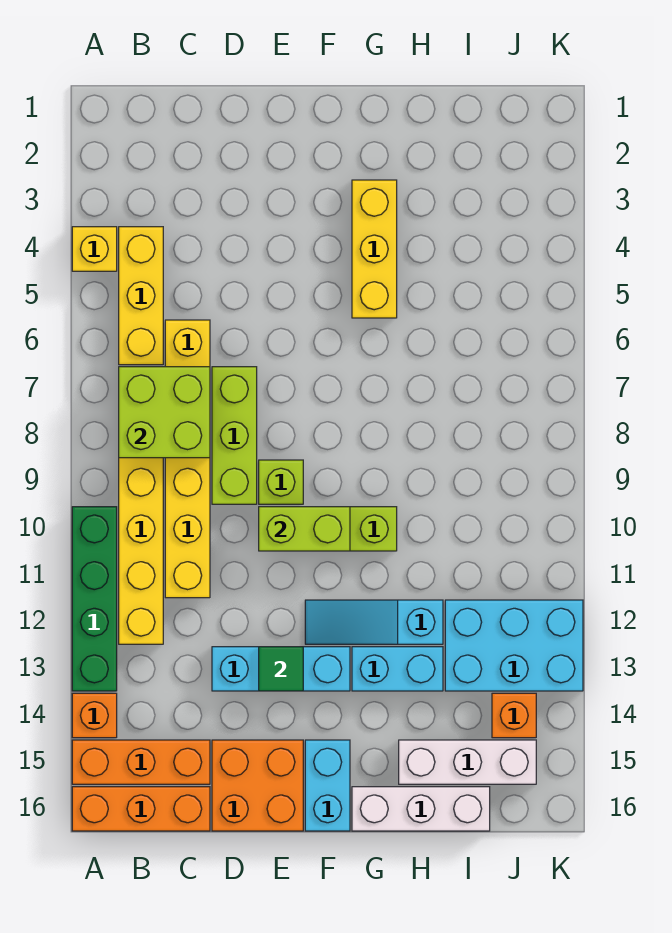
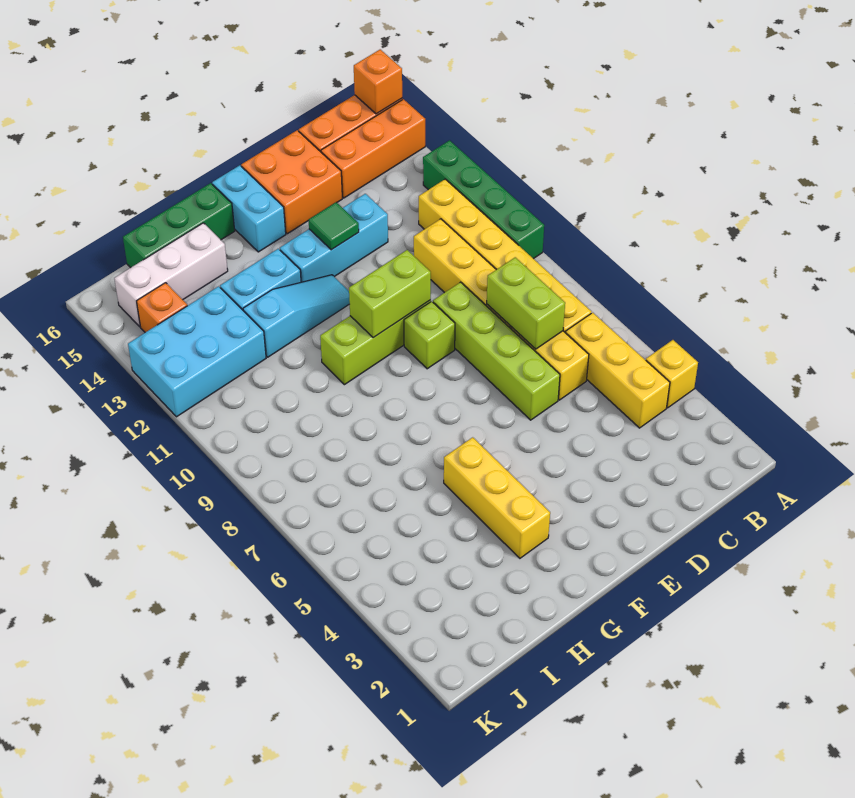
orange brick A14 level 1 -> orange brick A16 level 2
lime brick B7:C8 level 2 -> lime brick C7:C8 level 2
lime brick D7:D9 level 1 -> lime brick D6:D9 level 1
white brick G16:I16 level 1 -> green brick G16:I16 level 1

